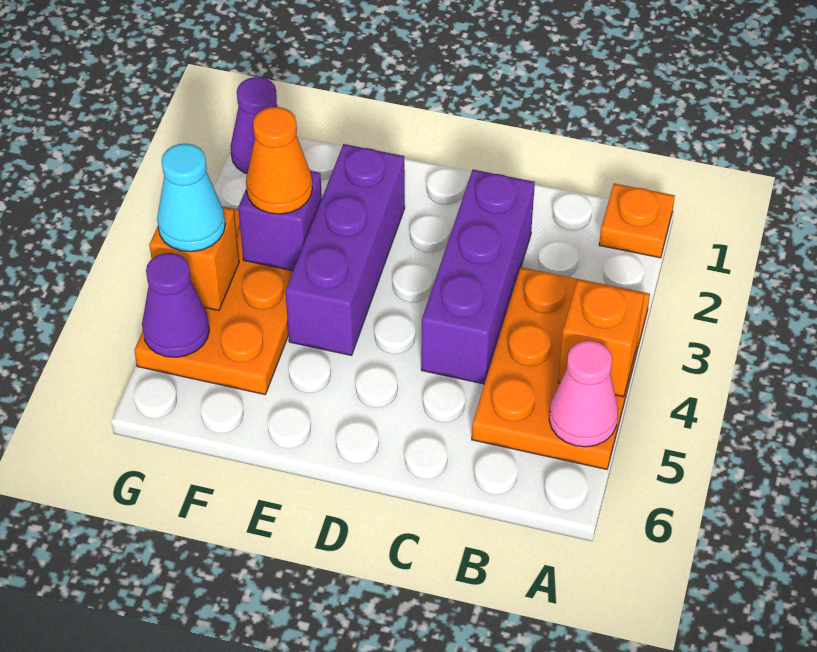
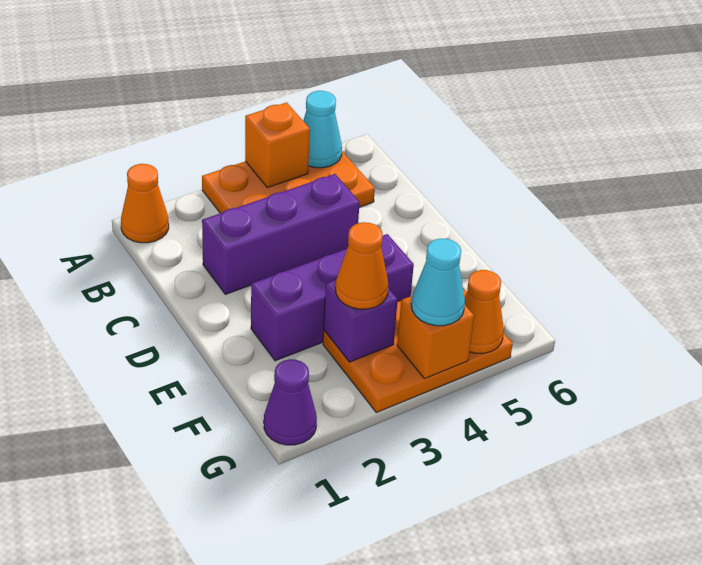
orange plate A1 level 1 -> orange cone A1 level 1
pink cone A5 level 2 -> cyan cone A5 level 2
purple cone G5 level 2 -> orange cone G5 level 2

